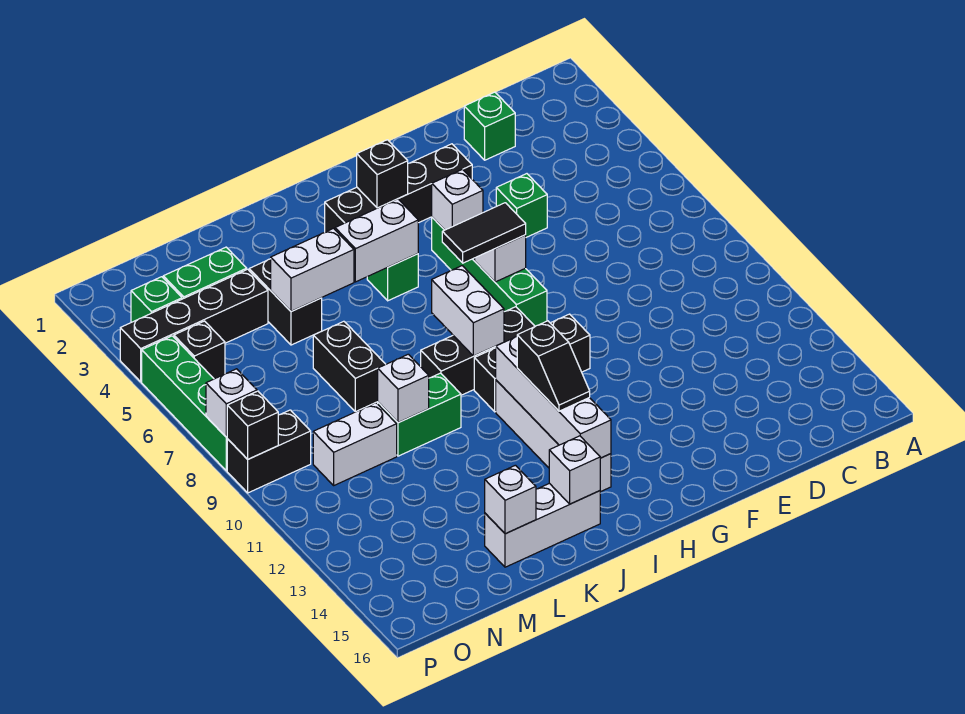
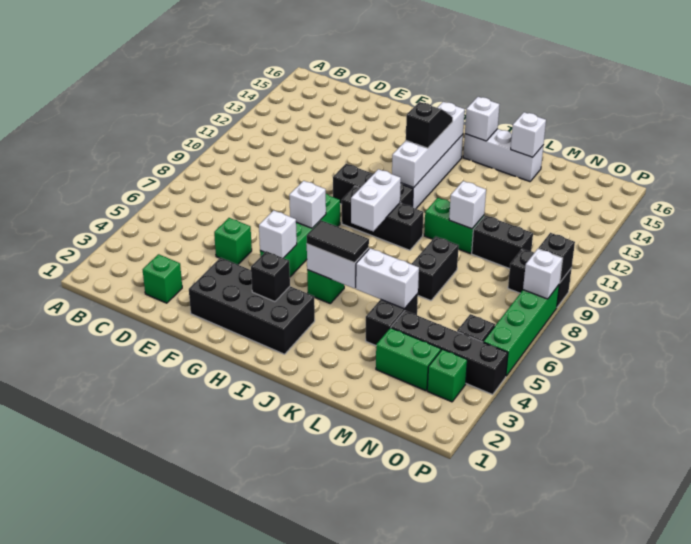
black brick F3:I3 level 1 -> black brick F2:I3 level 1
black tile G7:H7 level 3 -> black tile I5:J5 level 3
white brick M10:N10 level 1 -> black brick M10:N10 level 1

